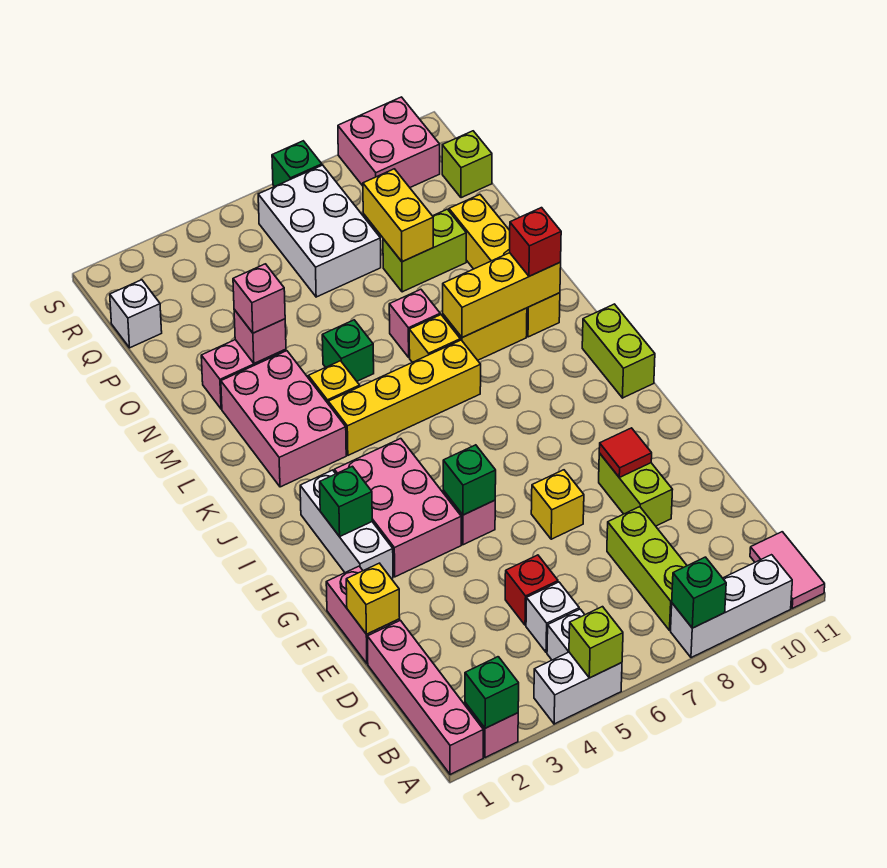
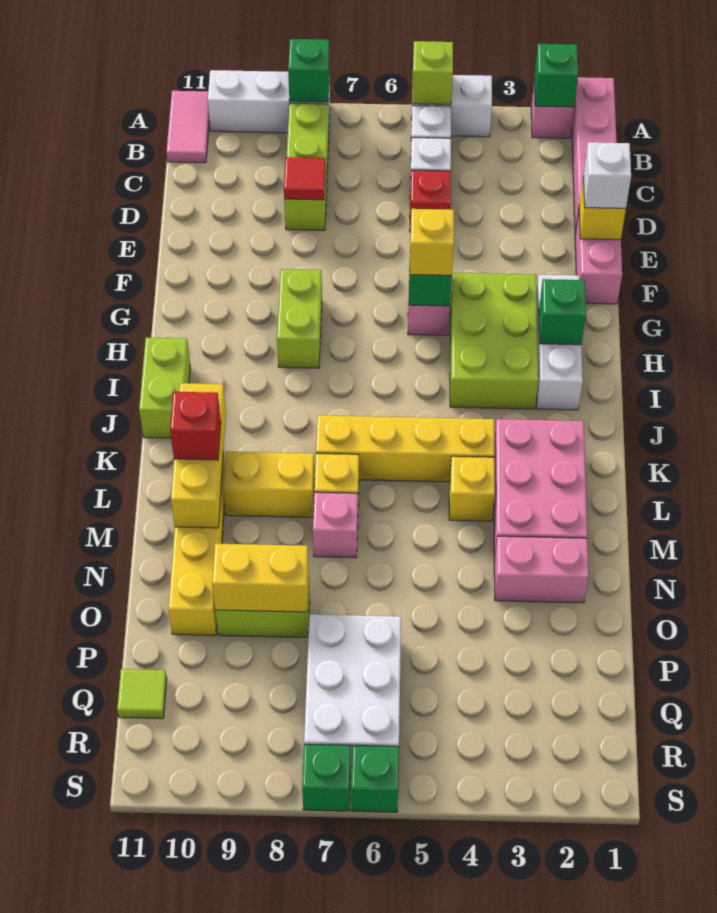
lime brick E9:F9 level 1 -> lime brick G8:H8 level 1
yellow brick F7 level 1 -> yellow brick G5 level 3
red tile F9 level 2 -> red tile D8 level 2
pink brick G3:I4 level 1 -> lime brick G3:I4 level 1
yellow brick L8:L10 level 2 -> yellow brick K10:M10 level 2
green brick M5 level 1 -> green brick S6 level 1
pink brick N3 level 2 -> none
pink brick N3 level 3 -> none
yellow brick O8:P8 level 2 -> yellow brick O8:O9 level 2
white brick Q1 level 1 -> white brick E1 level 3
lime brick Q11 level 1 -> lime tile Q11 level 1
pink brick R9:S10 level 1 -> none

